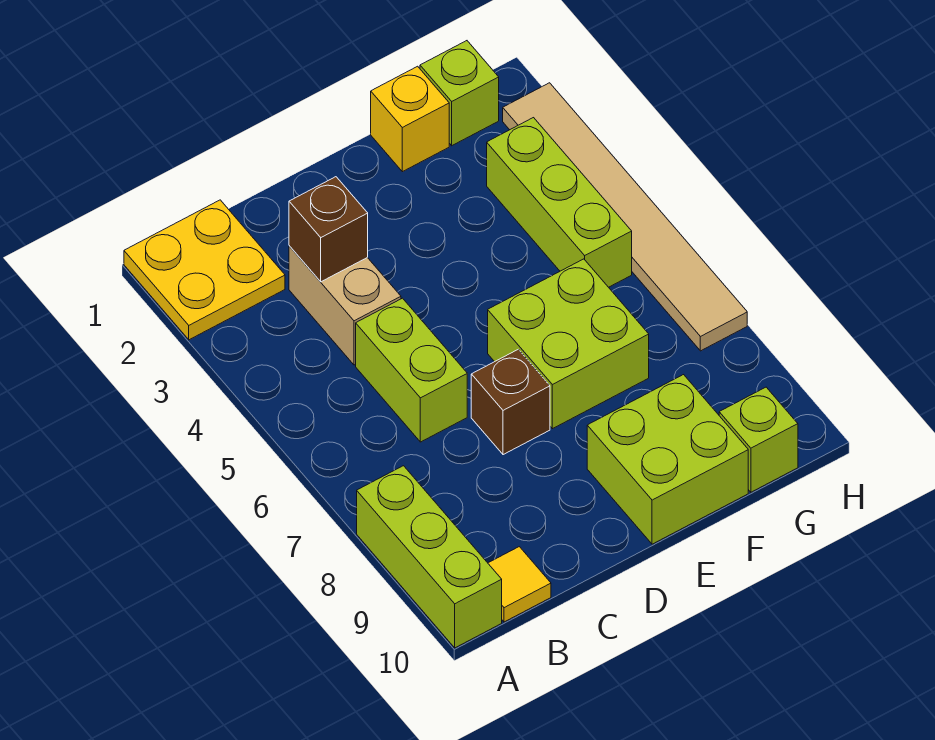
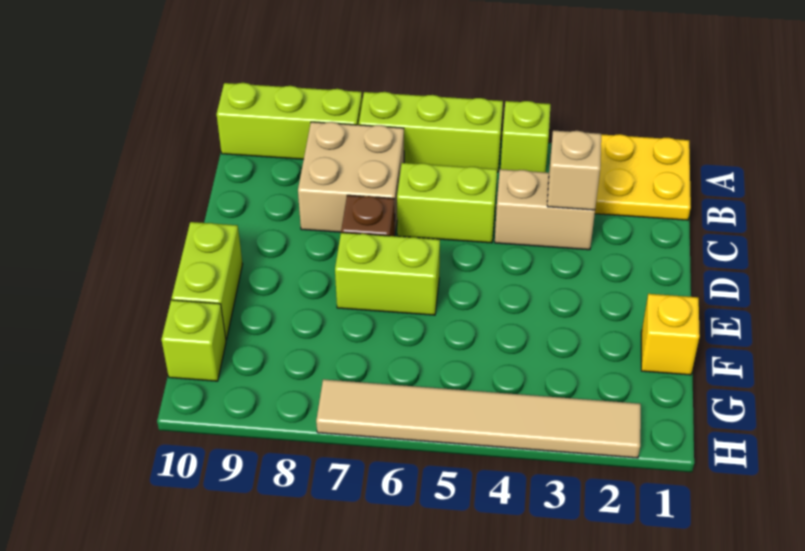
none -> tan brick B7:C8 level 1
yellow tile B10 level 1 -> none
brown brick C3 level 2 -> tan brick C3 level 2
lime brick E6:F7 level 1 -> lime brick E6:E7 level 1
lime brick E9:F10 level 1 -> lime brick E10:F10 level 1
lime brick G1 level 1 -> lime brick A4 level 1
lime brick G3:G5 level 1 -> lime brick A5:A7 level 1

